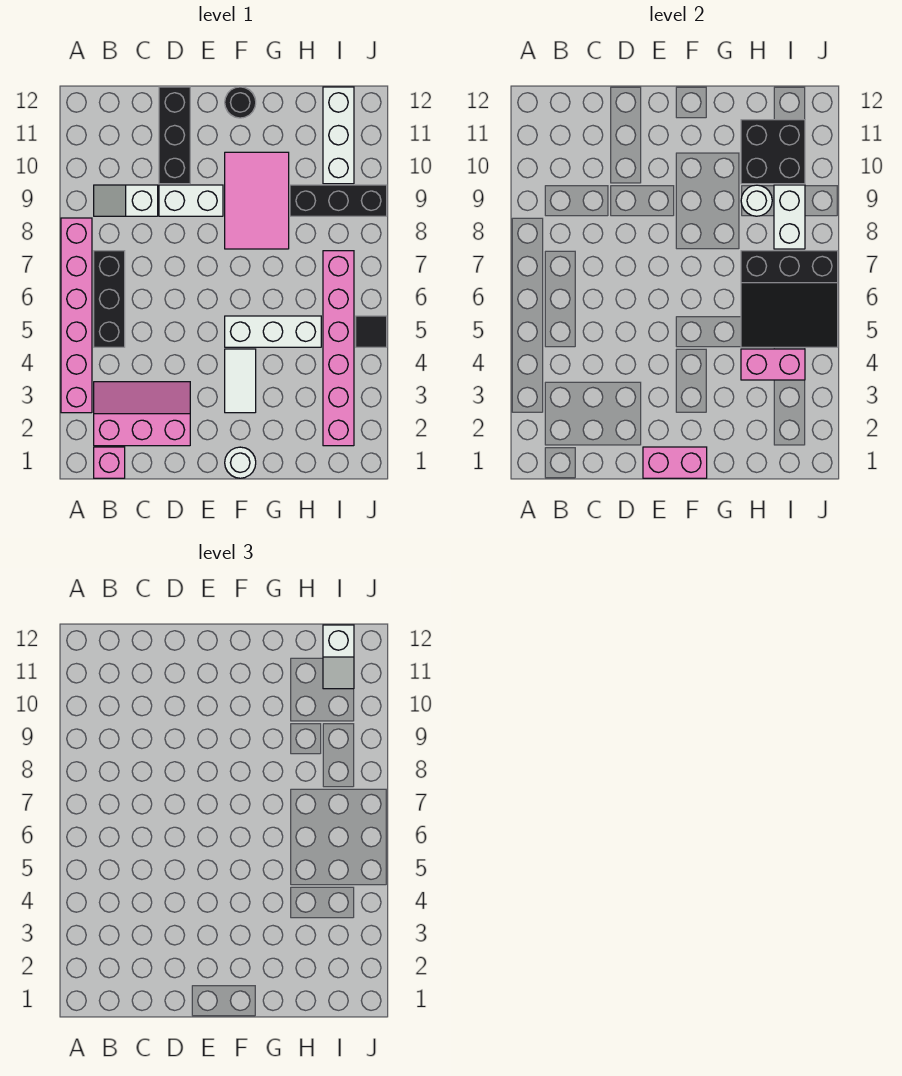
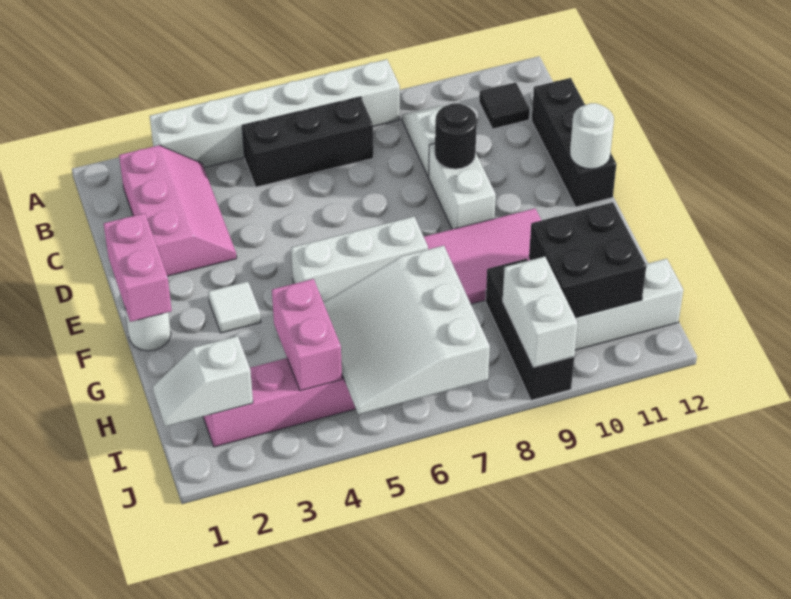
pink brick A3:A8 level 1 -> white brick A3:A8 level 1
pink brick B1 level 1 -> none
black brick D10:D12 level 1 -> black brick C12:E12 level 1
white tile F3:F4 level 1 -> white tile F3 level 1
white brick F5:H5 level 1 -> white brick F5:F7 level 1
black round brick F12 level 1 -> black round brick D9 level 2
black slope H5:J7 level 2 top 7 -> white slope H5:J7 level 2 top 7
white round brick H9 level 2 -> white round brick E12 level 2
white brick I8:I9 level 2 -> white brick I9:J9 level 2
white slope I11:I12 level 3 top 12 -> white slope I1:I2 level 2 top 2
black tile J5 level 1 -> black tile B11 level 1

